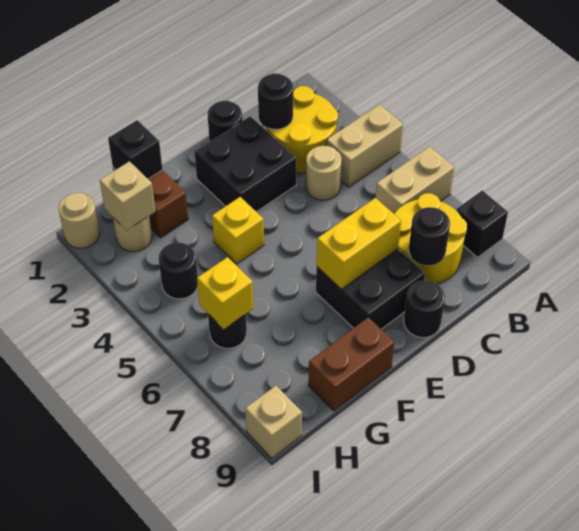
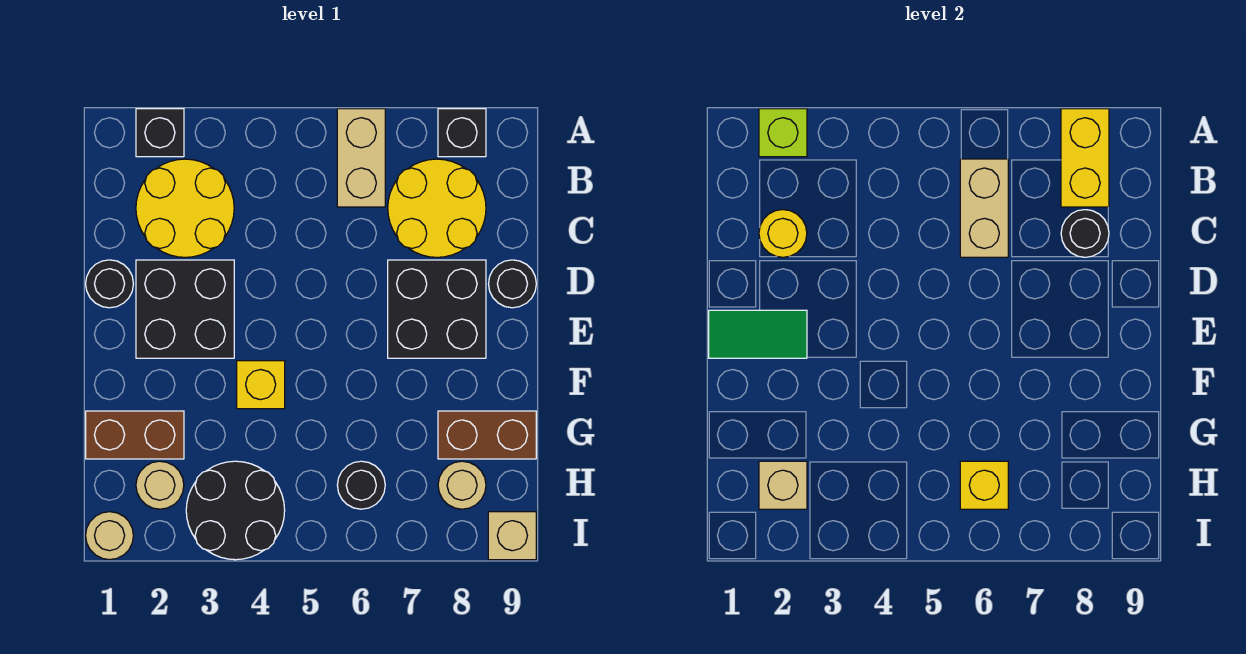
none -> lime brick A2 level 2
tan brick A4:B4 level 1 -> tan brick B6:C6 level 2
black round brick C2 level 2 -> yellow round brick C2 level 2
tan round brick C4 level 1 -> tan round brick H8 level 1
yellow brick D7:E7 level 2 -> yellow brick A8:B8 level 2
none -> green tile E1:E2 level 2
brown brick F9:G9 level 1 -> brown brick G8:G9 level 1
black brick G1 level 2 -> black brick A2 level 1
black round brick H4 level 1 -> black round brick H3:I4 level 1

